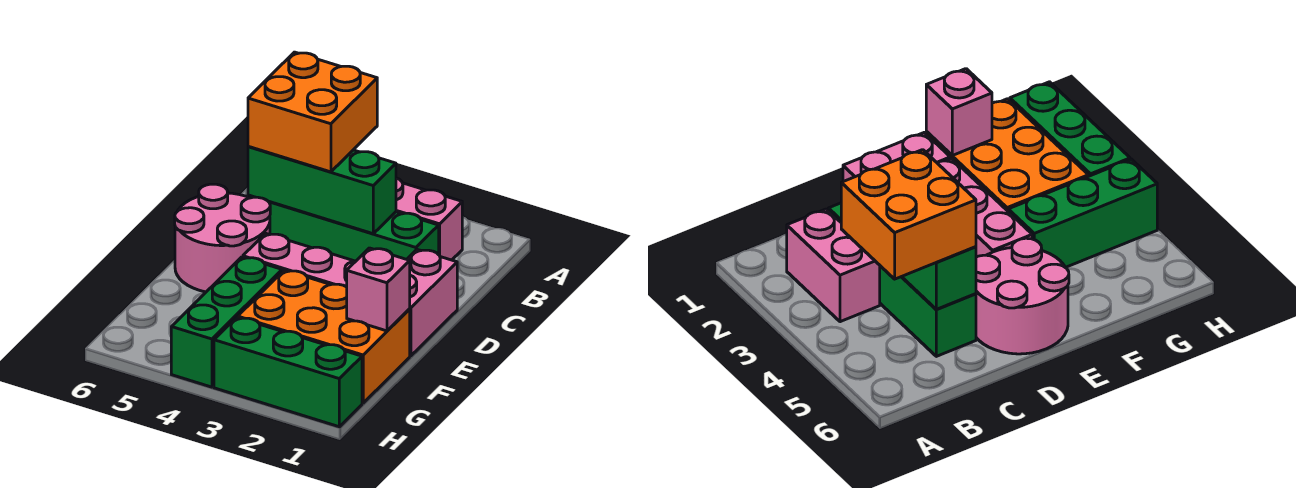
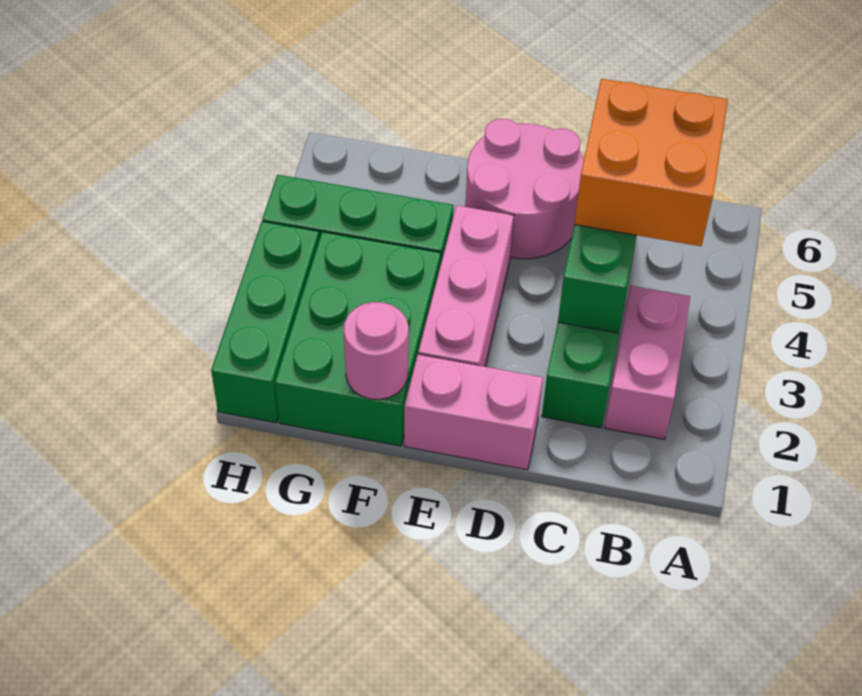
orange brick F1:G3 level 1 -> green brick F1:G3 level 1
pink brick F1 level 2 -> pink round brick F1 level 2

